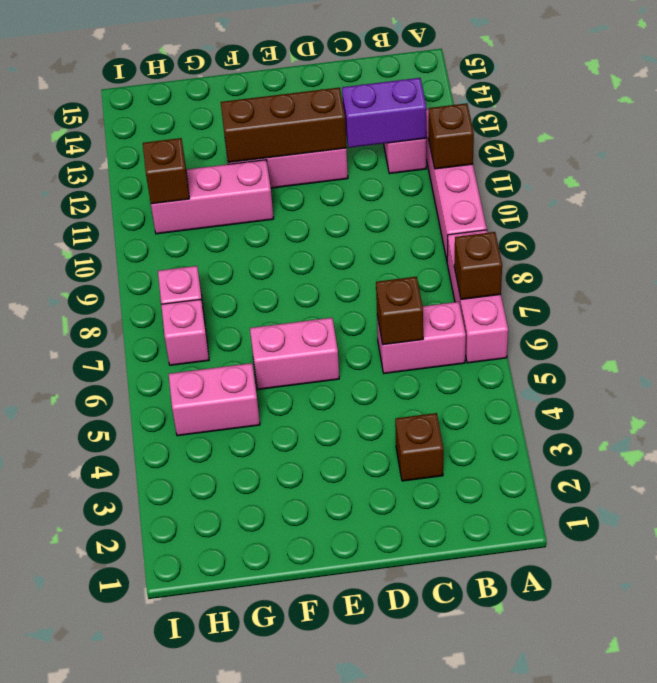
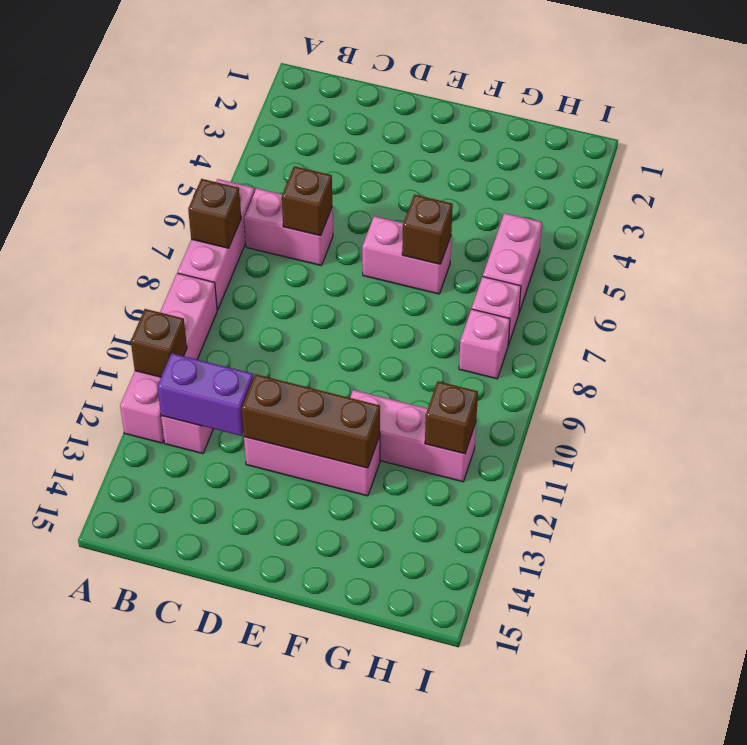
brown brick C3 level 1 -> brown brick F6 level 2
pink brick G5:H5 level 1 -> pink brick H5:H6 level 1

